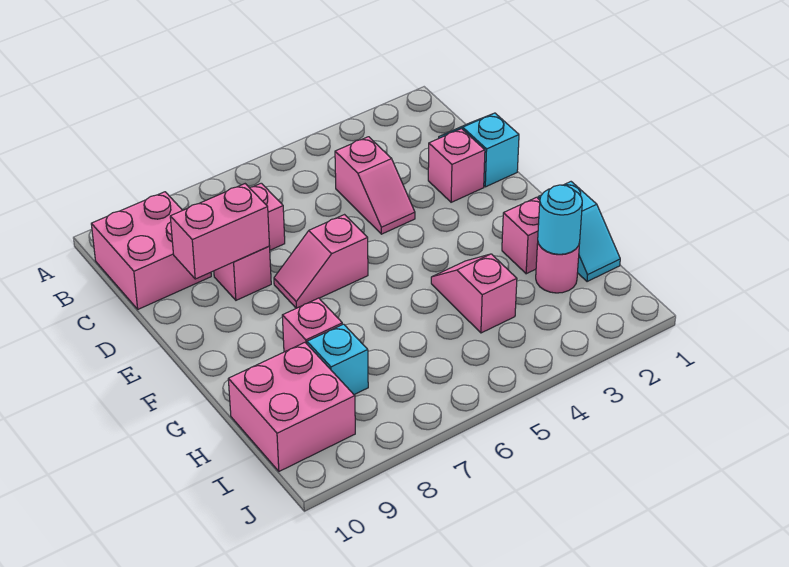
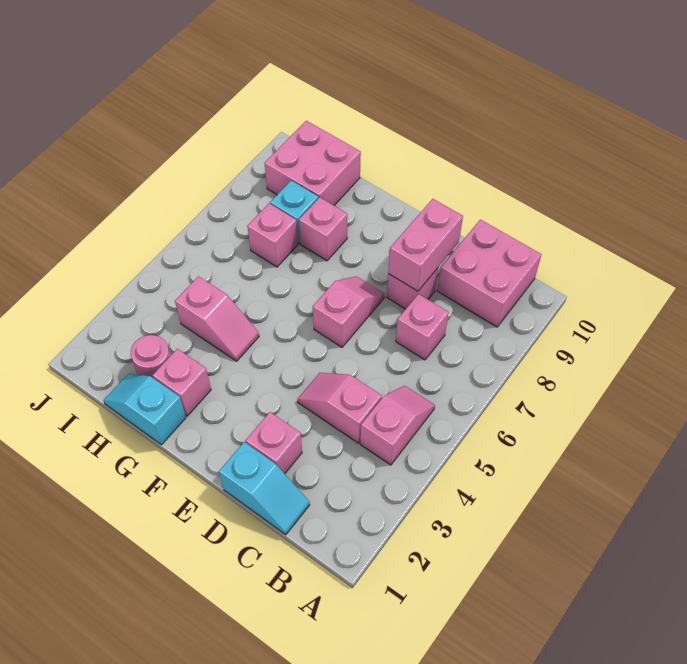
none -> pink slope B4:B5 level 1 top 4
cyan round brick H2 level 2 -> none
none -> pink brick H7 level 1

